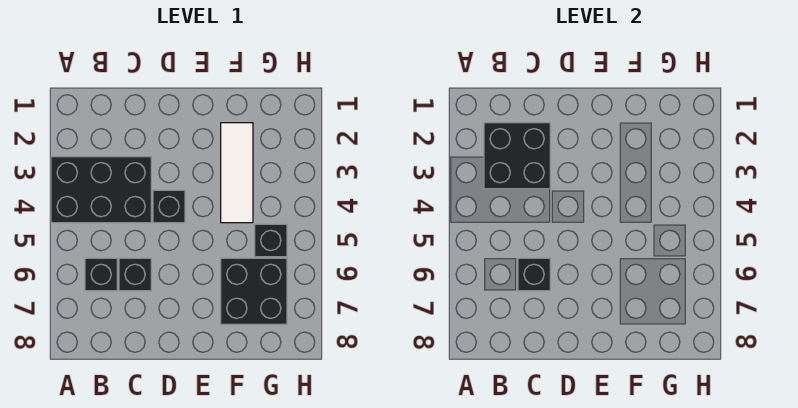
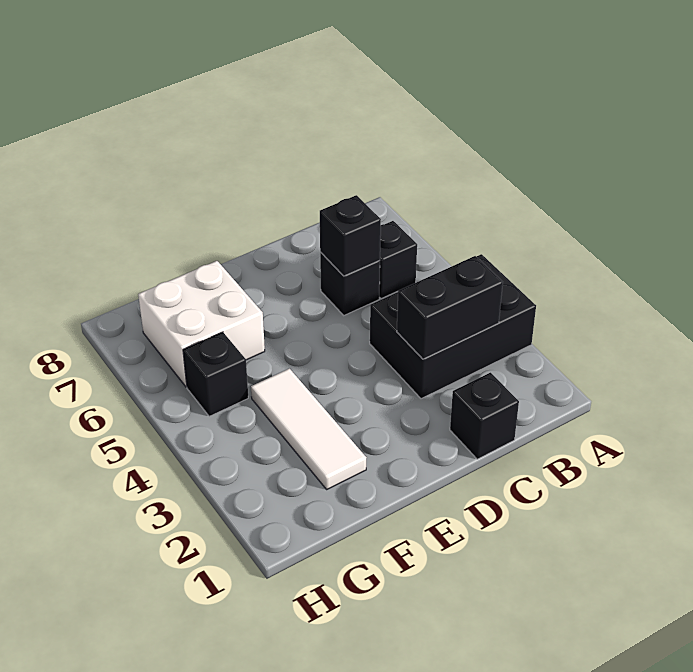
black brick B2:C3 level 2 -> black brick B3:C3 level 2
black brick D4 level 1 -> black brick C1 level 1
black brick F6:G7 level 1 -> white brick F6:G7 level 1

